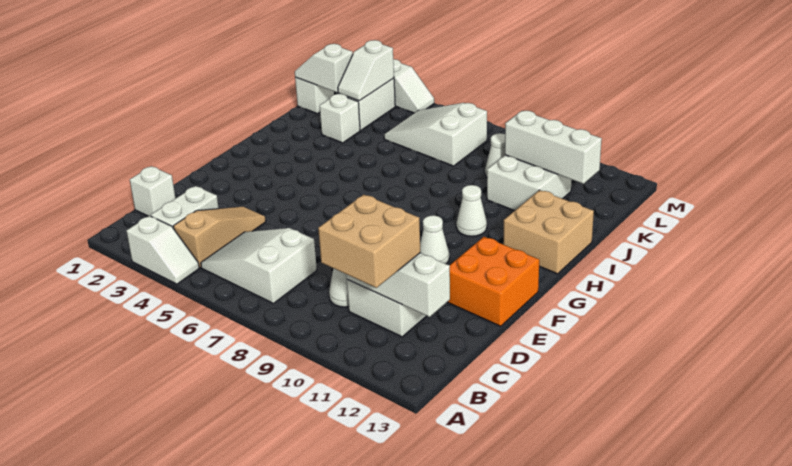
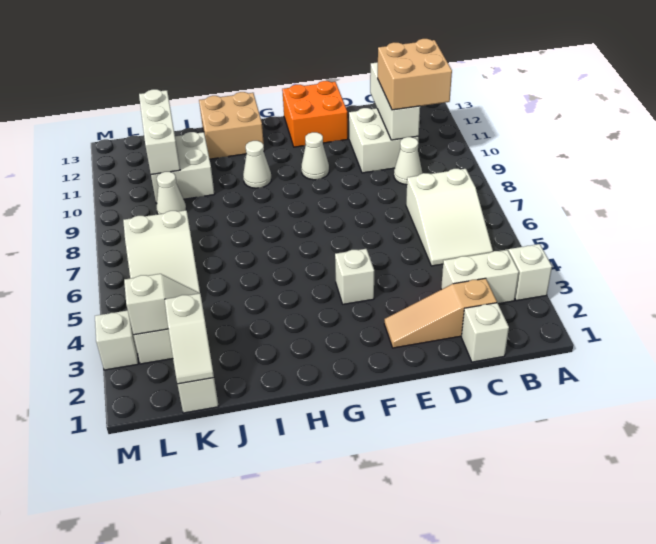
tan slope B4:D4 level 1 top B -> tan slope C2:E2 level 1 top C
white brick J3 level 1 -> white brick F4 level 1

